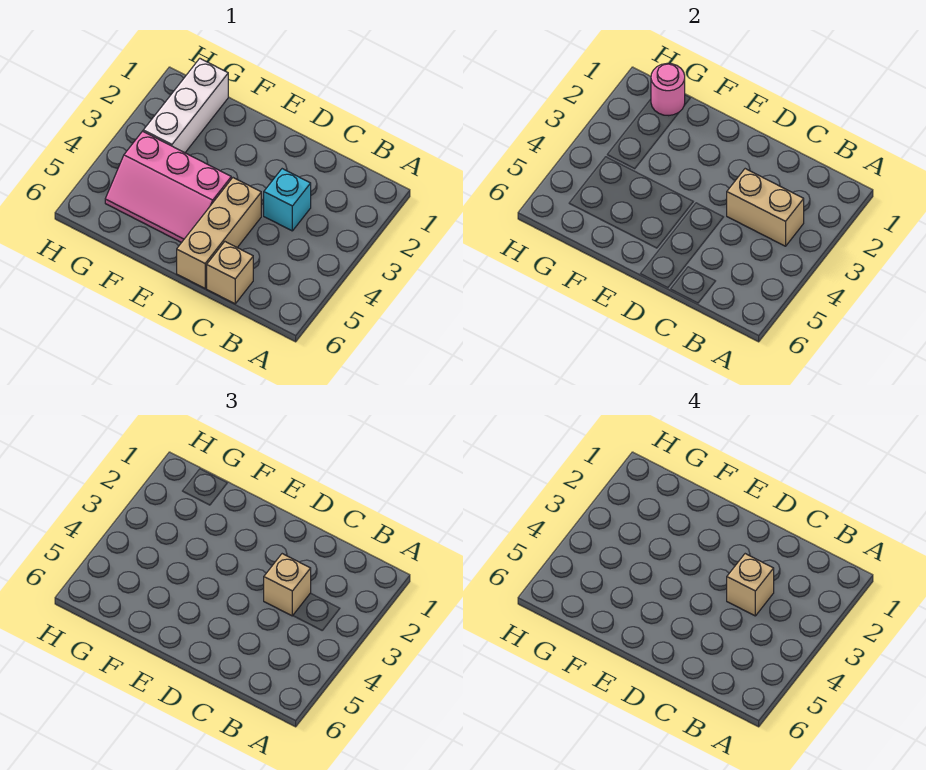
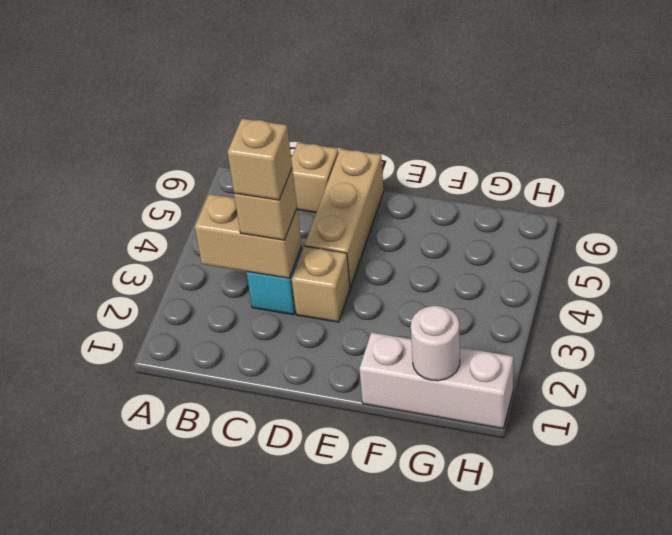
none -> tan brick D3 level 1
pink slope E4:G5 level 1 top 4 -> none
white brick G1:G3 level 1 -> white brick F1:H1 level 1
pink round brick G1 level 2 -> white round brick G1 level 2

